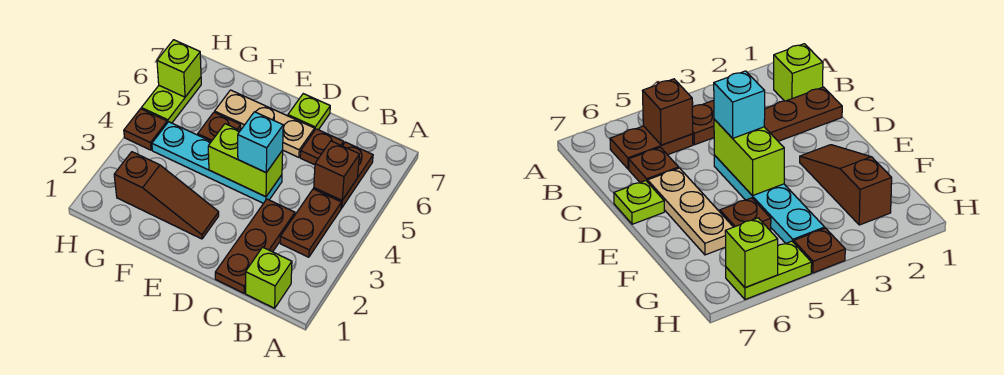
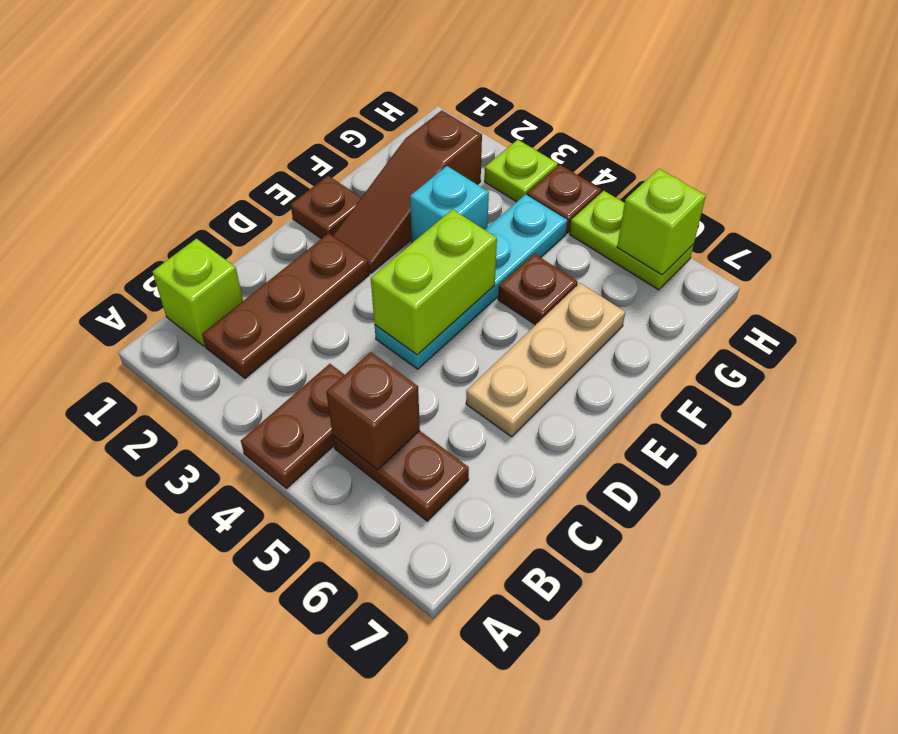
brown plate B3:B4 level 1 -> brown plate A4:B4 level 1
brown plate C1:C3 level 1 -> brown plate B2:D2 level 1
brown plate C6 level 1 -> brown plate E1 level 1
cyan brick D4 level 3 -> cyan brick F3 level 1
lime plate D7 level 1 -> lime plate H3 level 1

